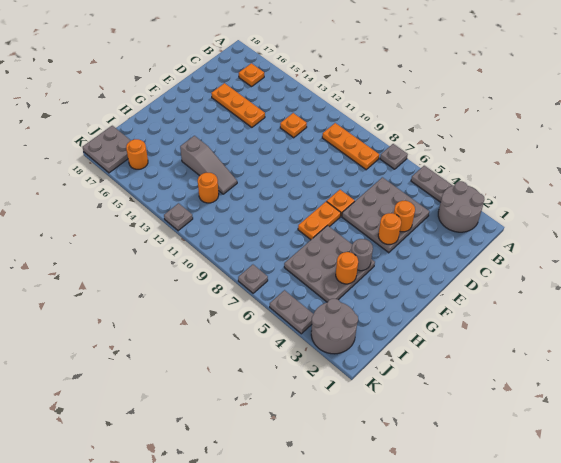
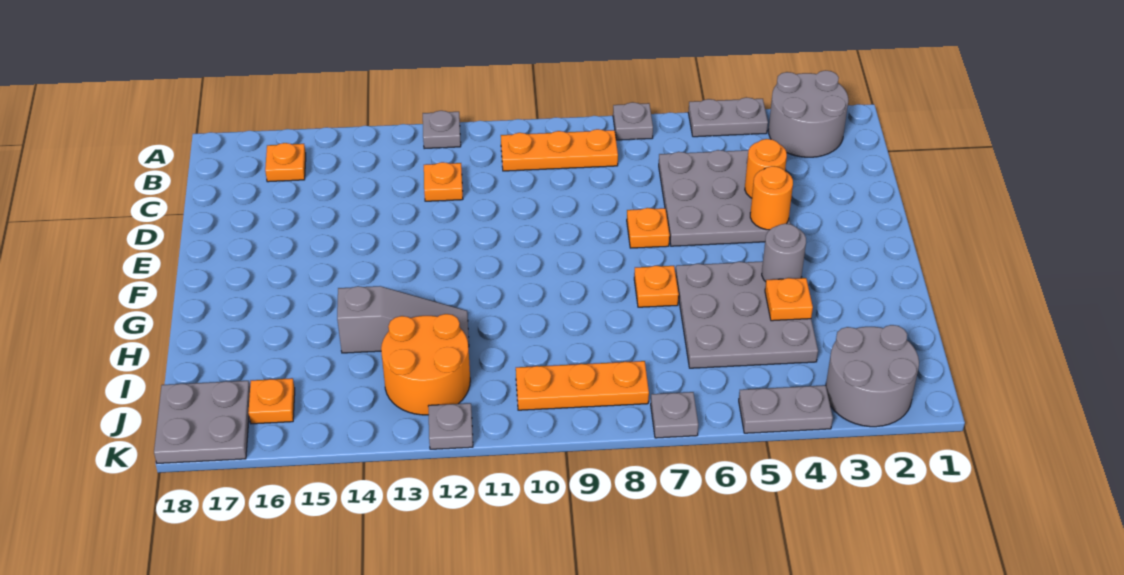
none -> grey plate A12 level 1
orange plate D14:D16 level 1 -> orange plate J8:J10 level 1
orange plate F7:G7 level 1 -> orange plate G7 level 1
orange round brick H4 level 2 -> orange plate H4 level 2
orange round brick I12 level 1 -> orange round brick I12:J13 level 1
orange round brick J16 level 1 -> orange plate J16 level 1

